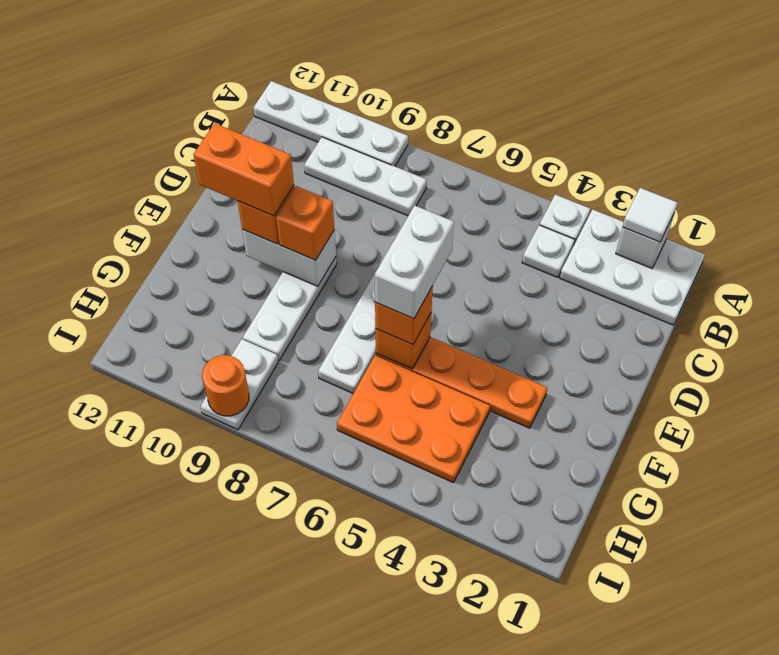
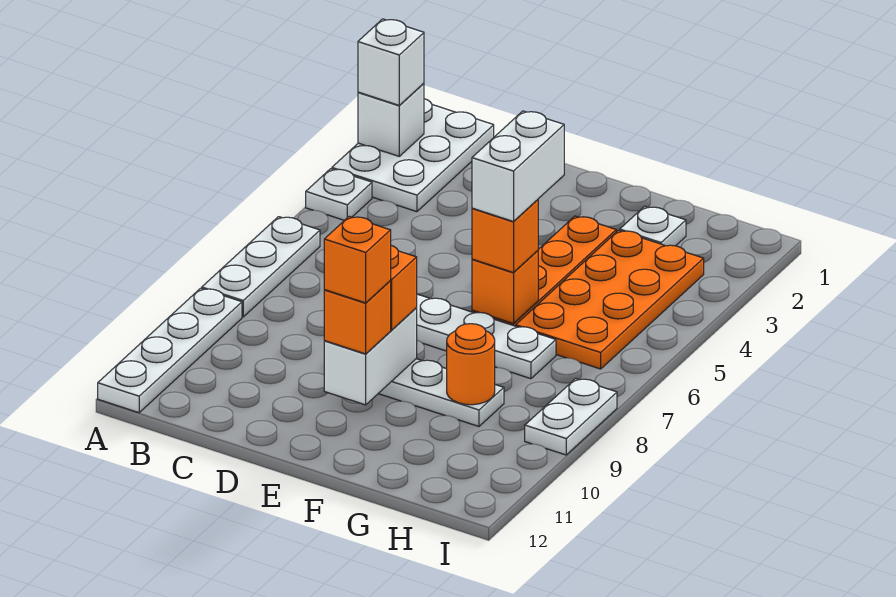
white tile A2 level 3 -> white brick A2 level 3
white plate B4 level 1 -> white plate G2 level 1
white plate B8:B10 level 1 -> white plate A6:A8 level 1
white brick E6:F6 level 4 -> white brick F5:F6 level 4
orange brick E10:E11 level 4 -> orange brick E10 level 4
orange plate G4:H6 level 1 -> orange plate G3:H6 level 1
white plate H9:I9 level 1 -> white plate I8:I9 level 1
orange round brick I9 level 2 -> orange round brick G9 level 2

